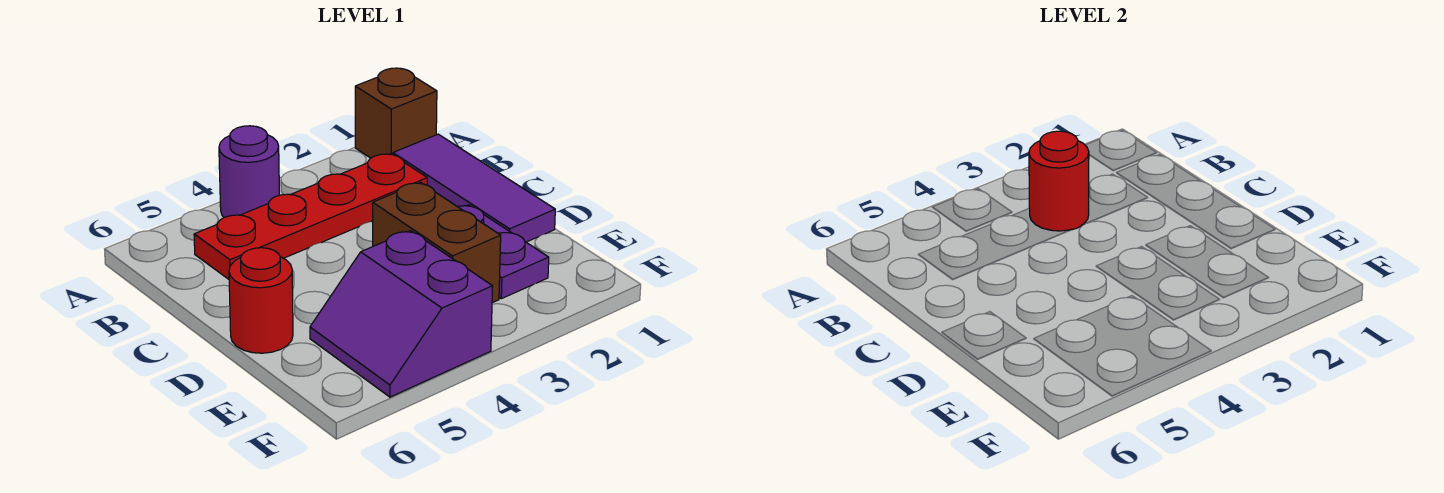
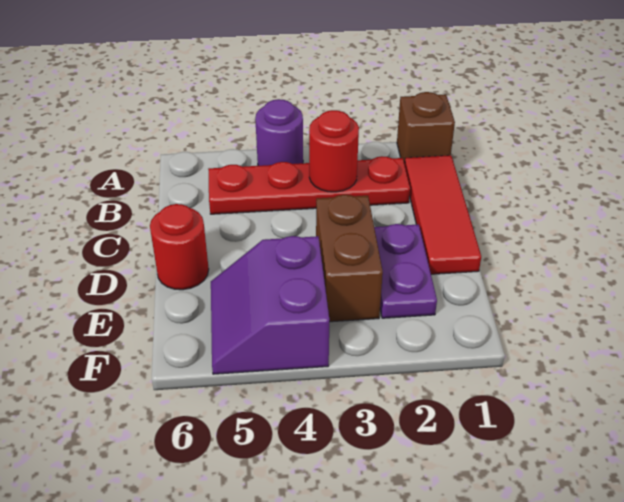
purple tile B1:D1 level 1 -> red tile B1:D1 level 1

